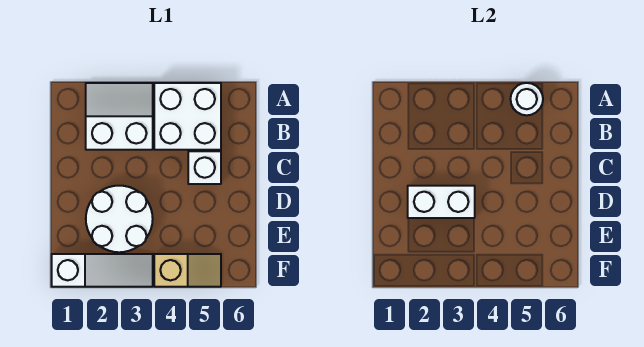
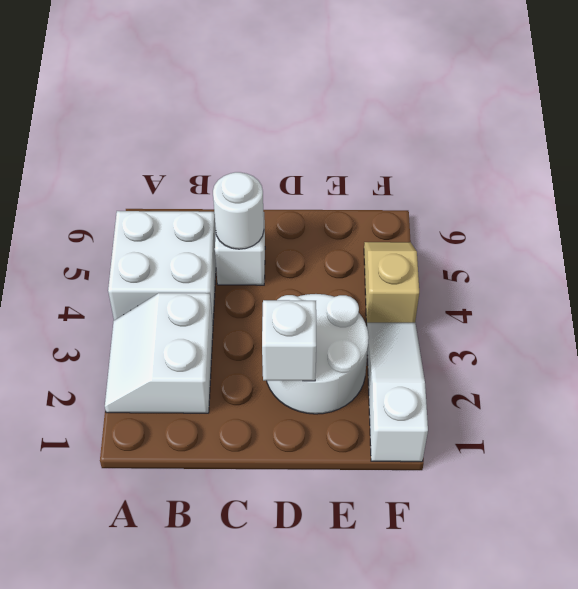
white round brick A5 level 2 -> white round brick C5 level 2
white brick D2:D3 level 2 -> white brick D2 level 2

